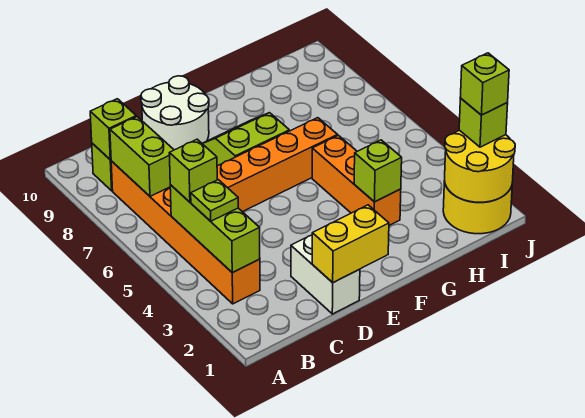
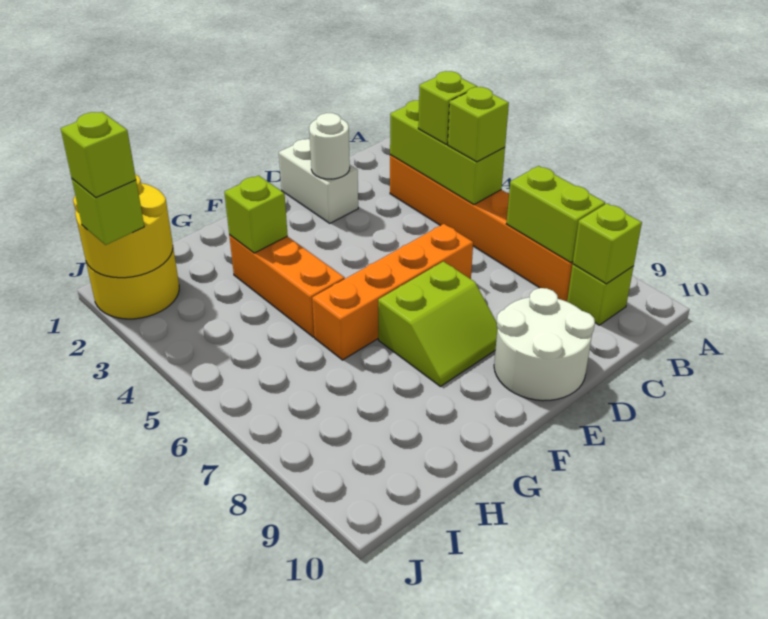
lime plate B4 level 3 -> lime brick B4 level 3
yellow brick D1:E1 level 2 -> none
none -> white round brick D2 level 2

